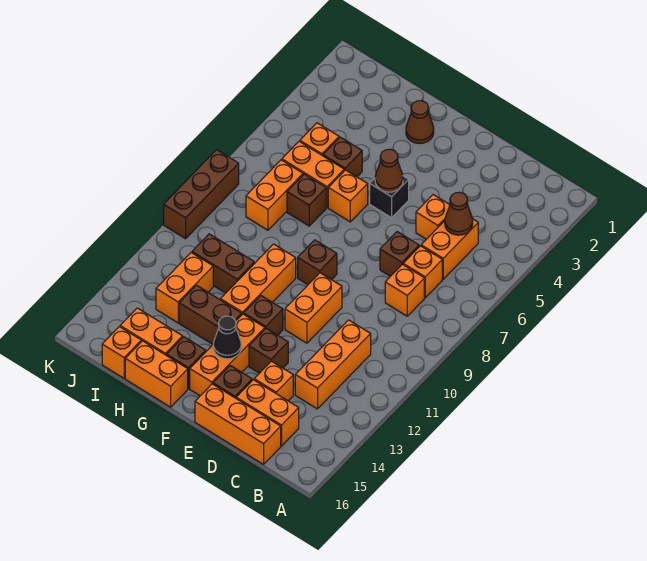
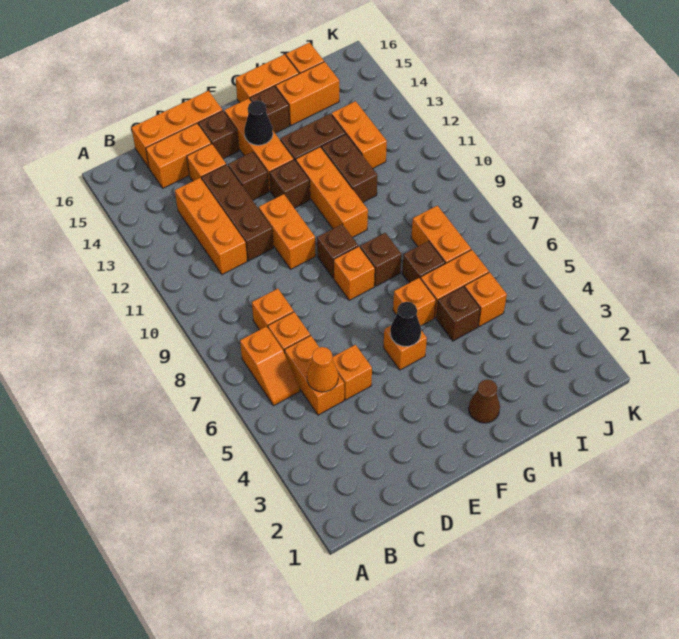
none -> orange slope B6:B7 level 1 top 7
brown cone C5 level 2 -> orange cone C5 level 2
brown brick D7 level 1 -> brown brick G8 level 1
black brick F5 level 1 -> orange brick F5 level 1
brown cone F5 level 2 -> black cone F5 level 2
none -> orange brick F8 level 1
brown brick H11:I11 level 1 -> brown brick H11:H12 level 1
brown brick K8:K10 level 1 -> brown brick D11:D13 level 1

